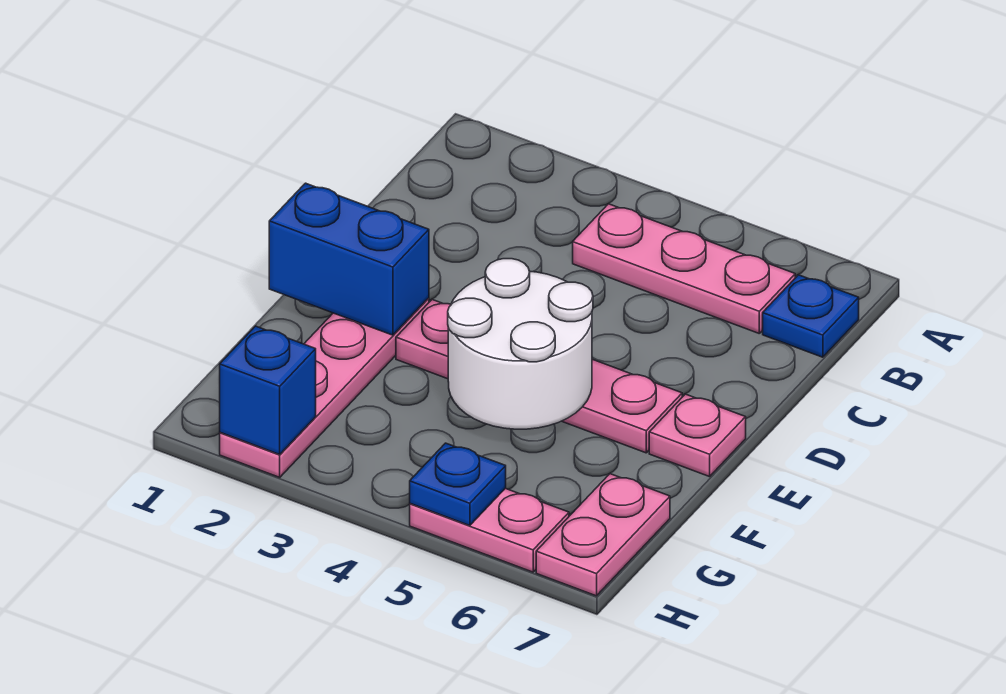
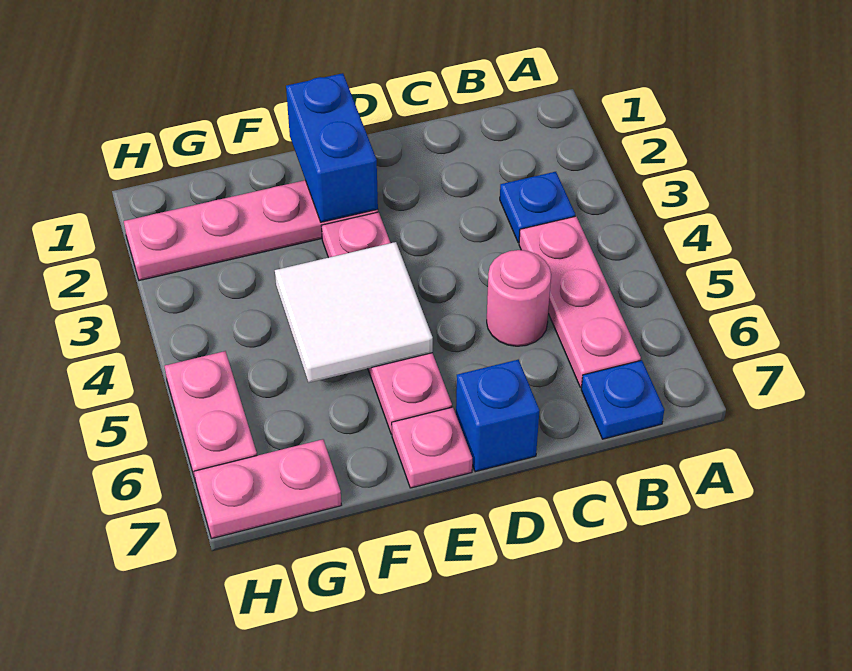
none -> pink round brick C5 level 1
white round brick E4:F5 level 2 -> white tile E4:F5 level 2
blue brick H2 level 2 -> blue brick D7 level 1
blue plate H5 level 2 -> blue plate B3 level 1

